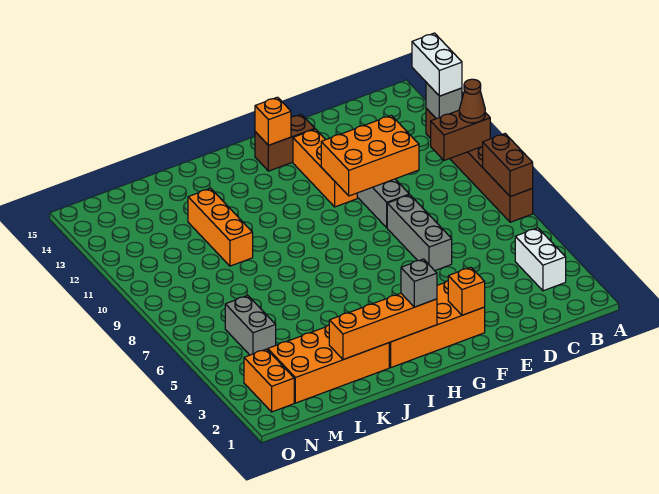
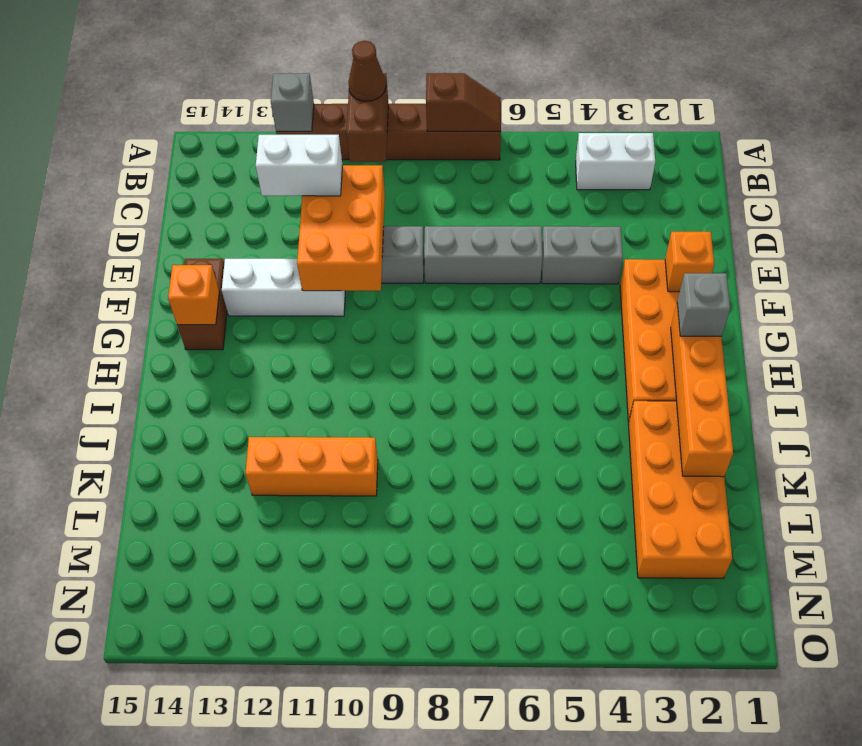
brown brick A7:A8 level 2 -> brown slope A7:A8 level 2 top 8
white brick A12:A13 level 3 -> white brick D11:D12 level 3
orange brick F11:F13 level 1 -> white brick F11:F13 level 1
grey brick M5:M6 level 1 -> grey brick E4:E5 level 1
orange brick N2:N3 level 1 -> none

